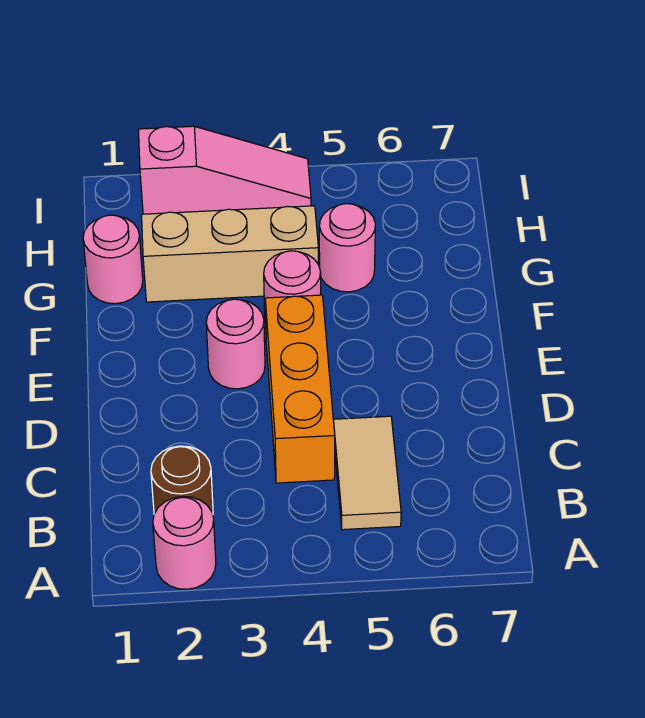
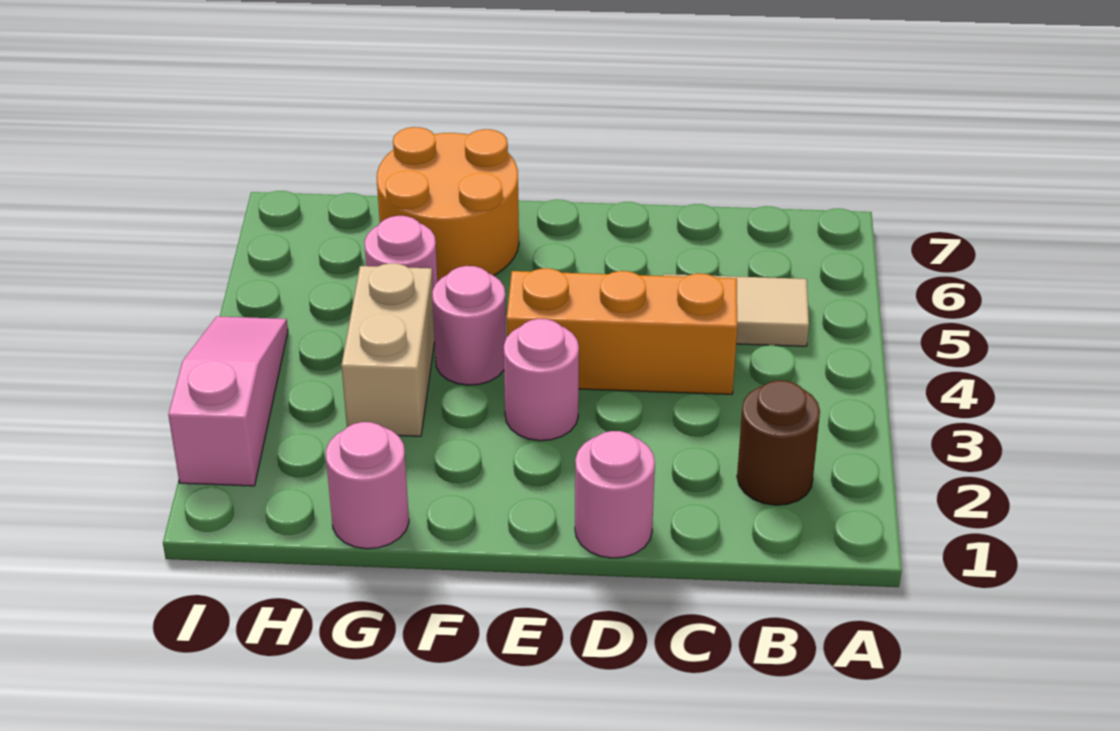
pink round brick A2 level 1 -> pink round brick D1 level 1
none -> orange round brick F6:G7 level 1
tan brick G2:G4 level 1 -> tan brick G3:G4 level 1

